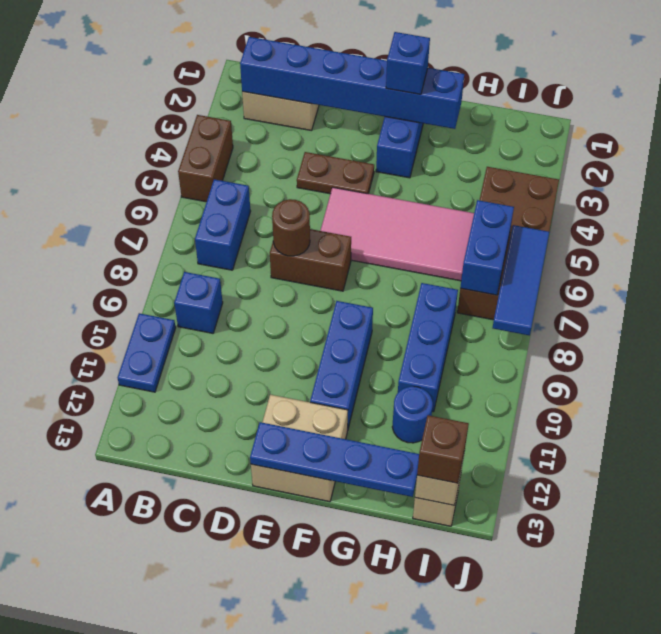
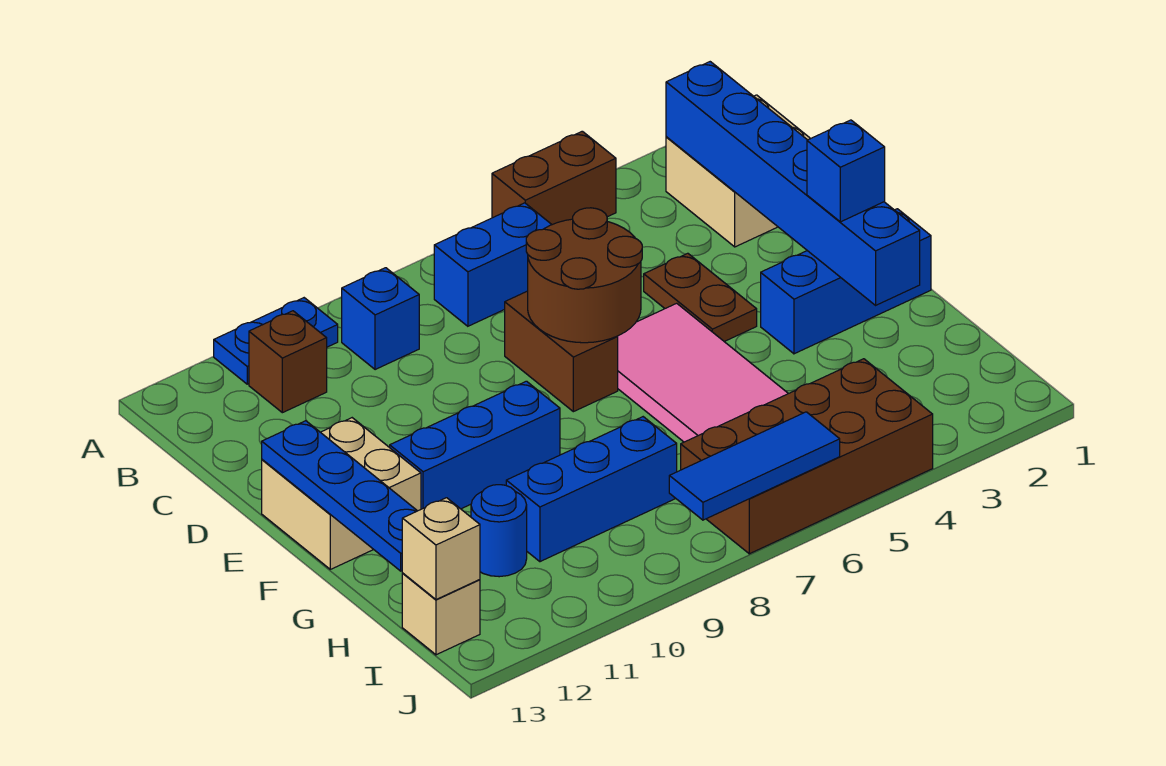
brown round brick D7 level 2 -> brown round brick D6:E7 level 2
blue brick I6:I7 level 2 -> none
brown brick I13 level 3 -> brown brick B11 level 1

